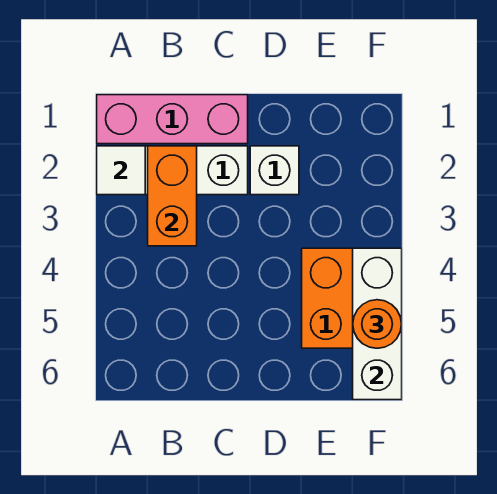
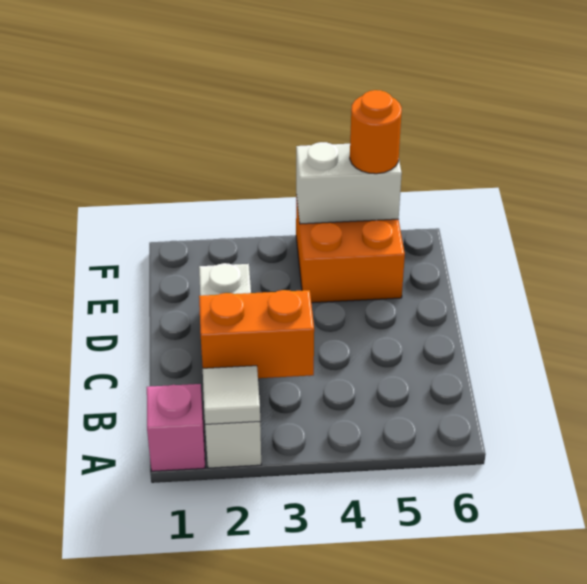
pink brick A1:C1 level 1 -> pink brick A1 level 1
white brick F4:F6 level 2 -> white brick F4:F5 level 2

